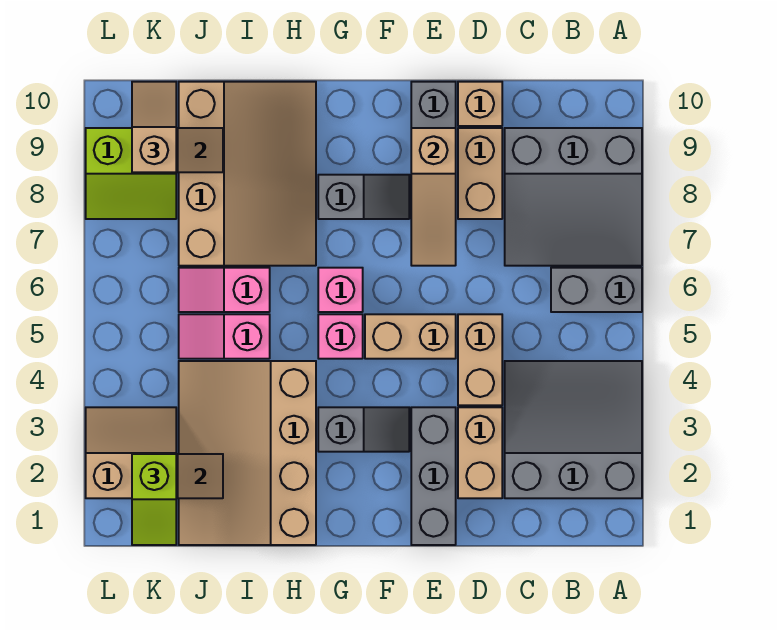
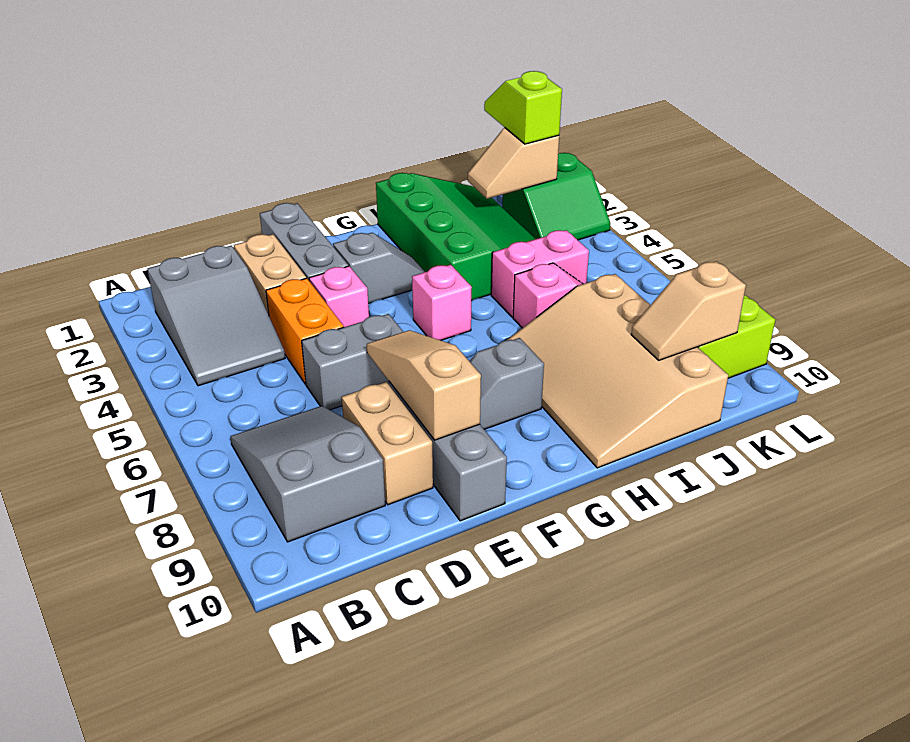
grey slope A2:C4 level 1 top 2 -> grey slope B2:C4 level 1 top 2
grey brick A6:B6 level 1 -> grey brick D6:E6 level 1
grey slope A7:C9 level 1 top 9 -> grey slope B7:C9 level 1 top 9
tan brick D4:D5 level 1 -> orange brick D4:D5 level 1
tan brick D10 level 1 -> none
tan brick E5:F5 level 1 -> none
grey slope F3:G3 level 1 top G -> grey slope F3:G3 level 1 top F
pink brick G6 level 1 -> pink brick E4 level 1
tan slope H1:J4 level 1 top H -> green slope H1:J4 level 1 top H
pink slope I5:J5 level 1 top I -> pink brick I5:J5 level 1
tan slope K2:L3 level 1 top 2 -> green slope K2:L3 level 1 top 2
tan slope K9:K10 level 3 top 9 -> none

